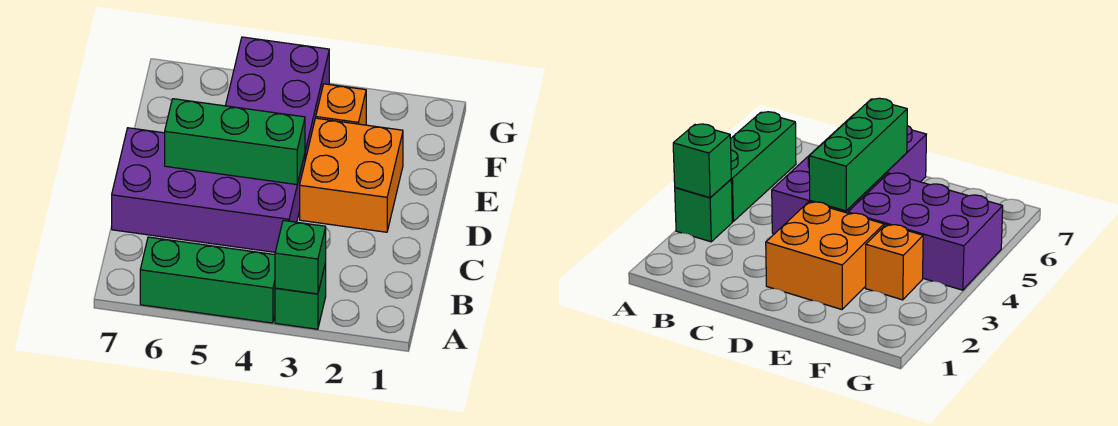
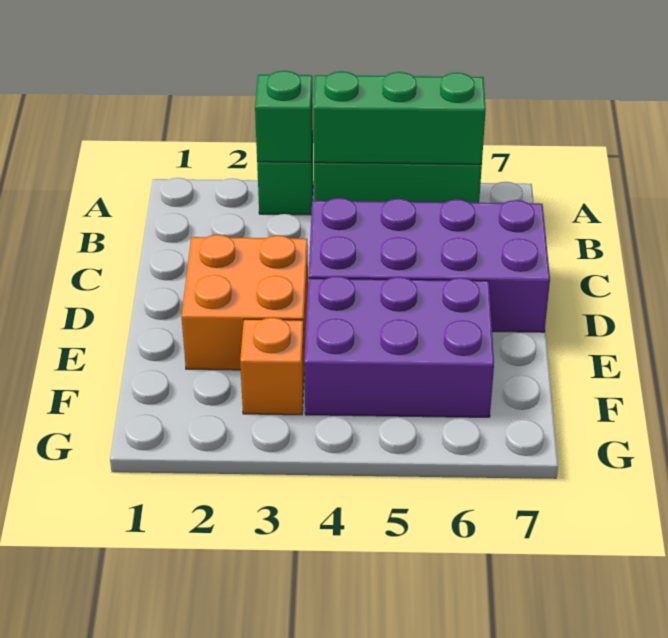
green brick D4:D6 level 2 -> green brick A4:A6 level 2
purple brick E4:G5 level 1 -> purple brick E4:F6 level 1

